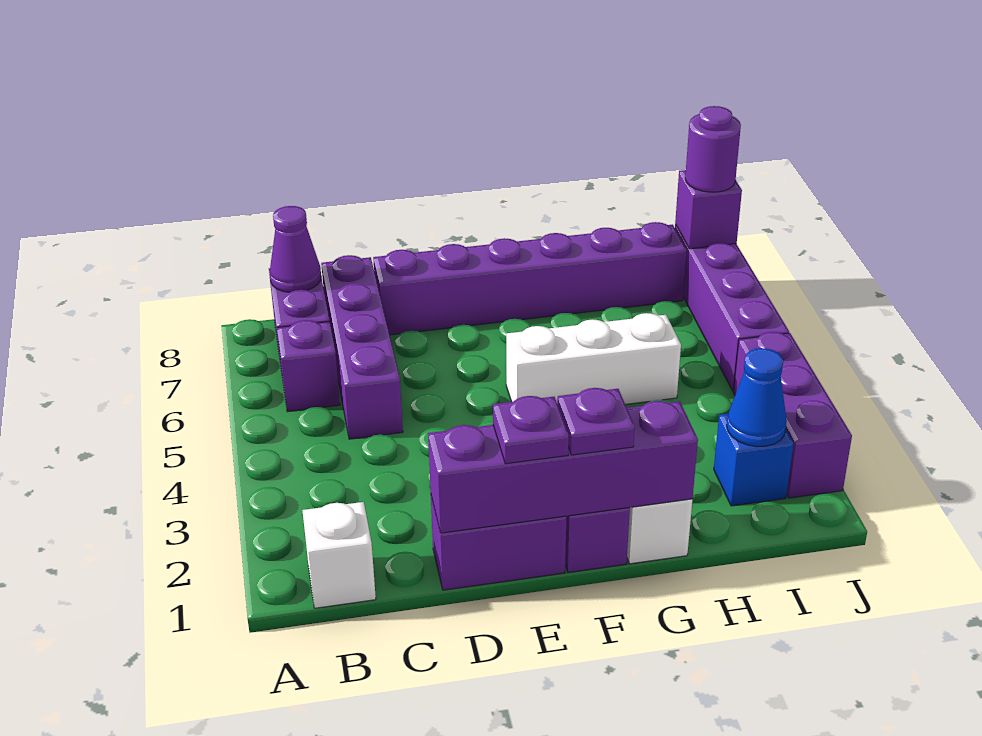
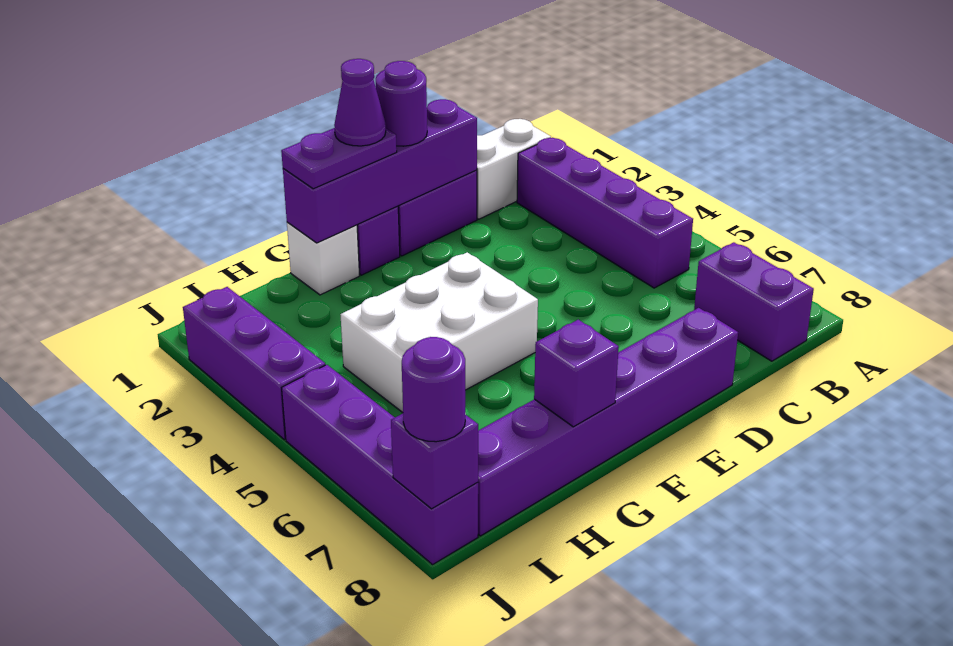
white brick B1 level 1 -> white brick B1:C1 level 1
purple brick B6 level 1 -> purple brick G8 level 2
purple cone B8 level 2 -> purple cone F1 level 4
purple brick C5:C8 level 1 -> purple brick B2:B5 level 1
purple plate E1 level 3 -> purple round brick E1 level 3
purple plate F1 level 3 -> purple plate F1:G1 level 3
white brick F5:H5 level 1 -> white brick F4:H5 level 1
blue brick I2 level 1 -> none
blue cone I2 level 2 -> none

